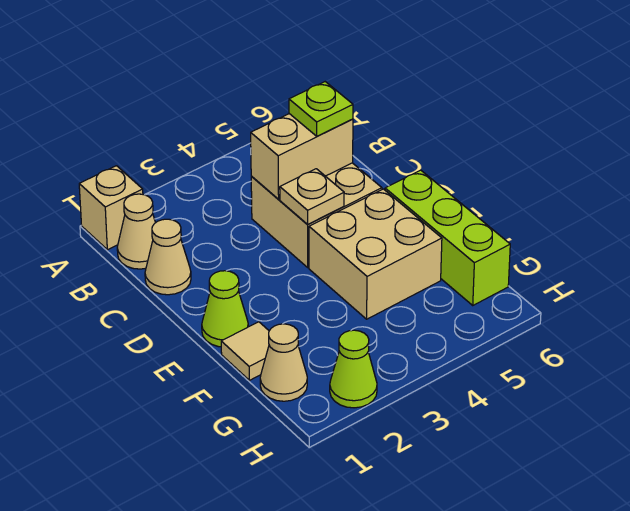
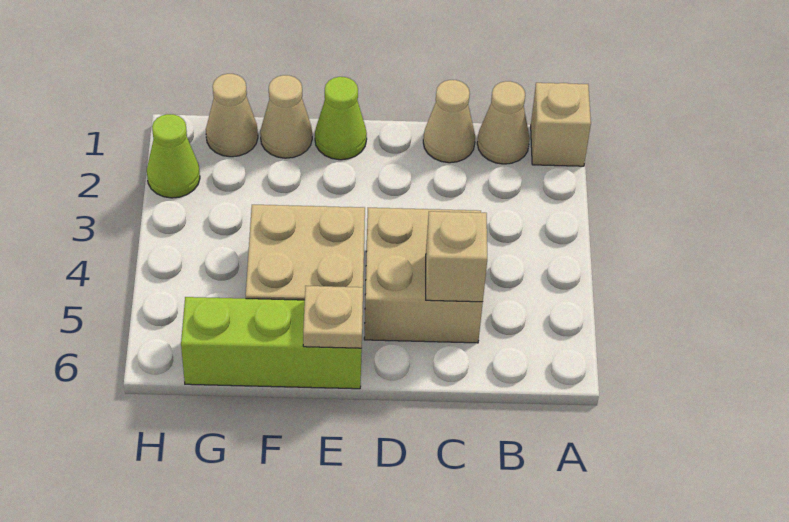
tan brick C4:C5 level 2 -> tan brick C5 level 2
lime plate C5 level 3 -> none
tan plate D4 level 2 -> tan plate E6 level 2
tan tile F1 level 1 -> tan cone F1 level 1

